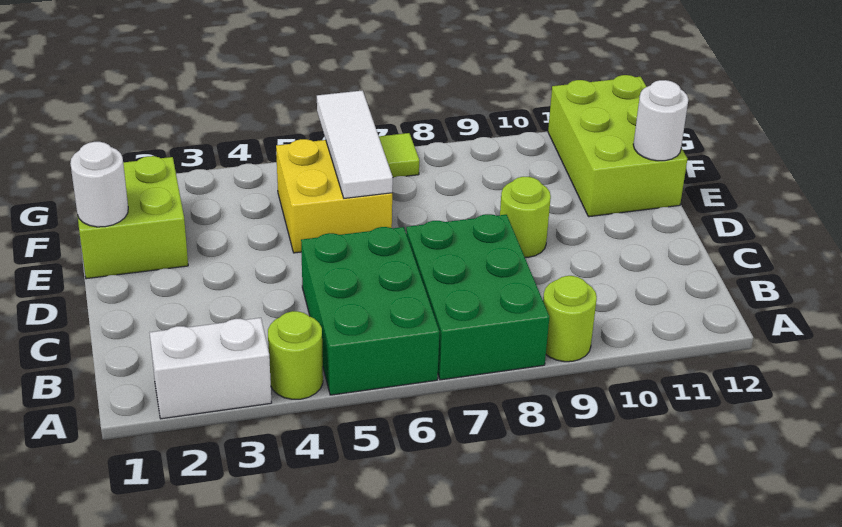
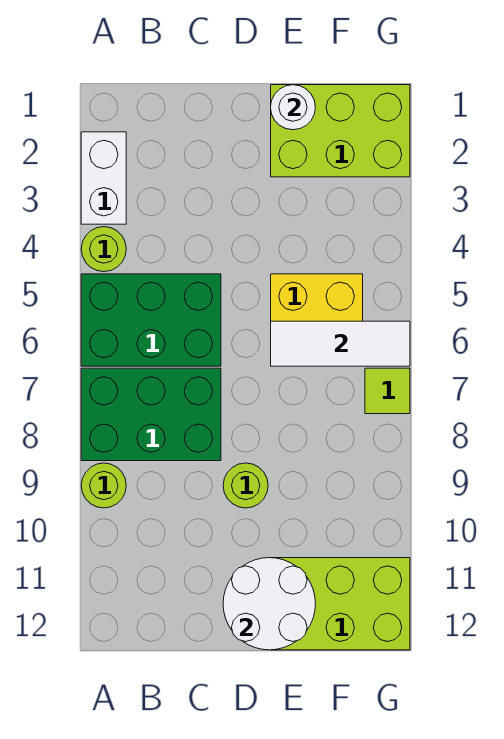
lime brick E1:F2 level 1 -> lime brick E1:G2 level 1
white round brick E12 level 2 -> white round brick D11:E12 level 2

